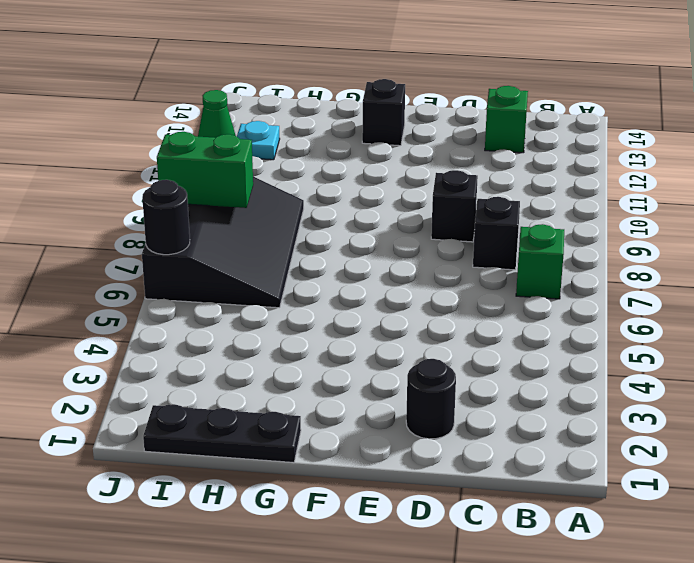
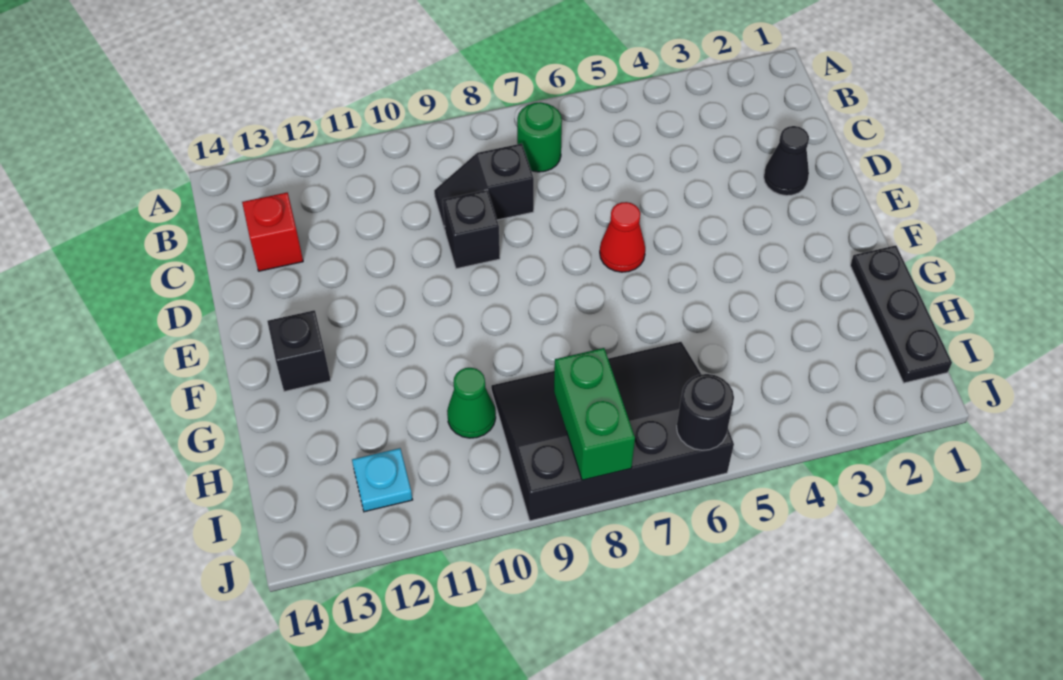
green brick B7 level 1 -> green round brick B7 level 1
green brick C13 level 1 -> red brick C13 level 1
black round brick D2 level 1 -> black cone D2 level 1
none -> red cone E6 level 1
green cone J12 level 1 -> green cone H10 level 1

